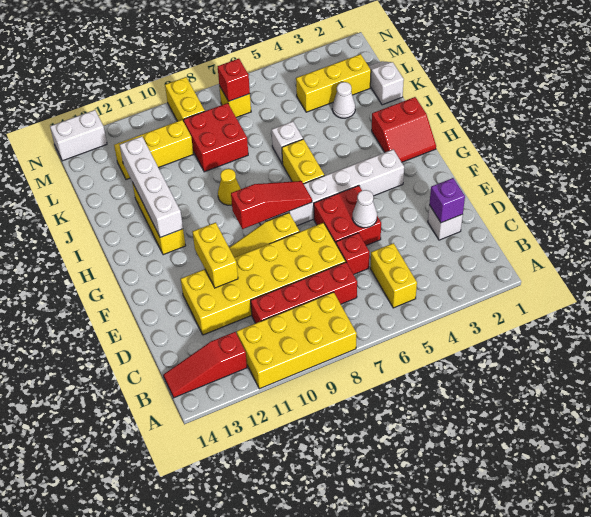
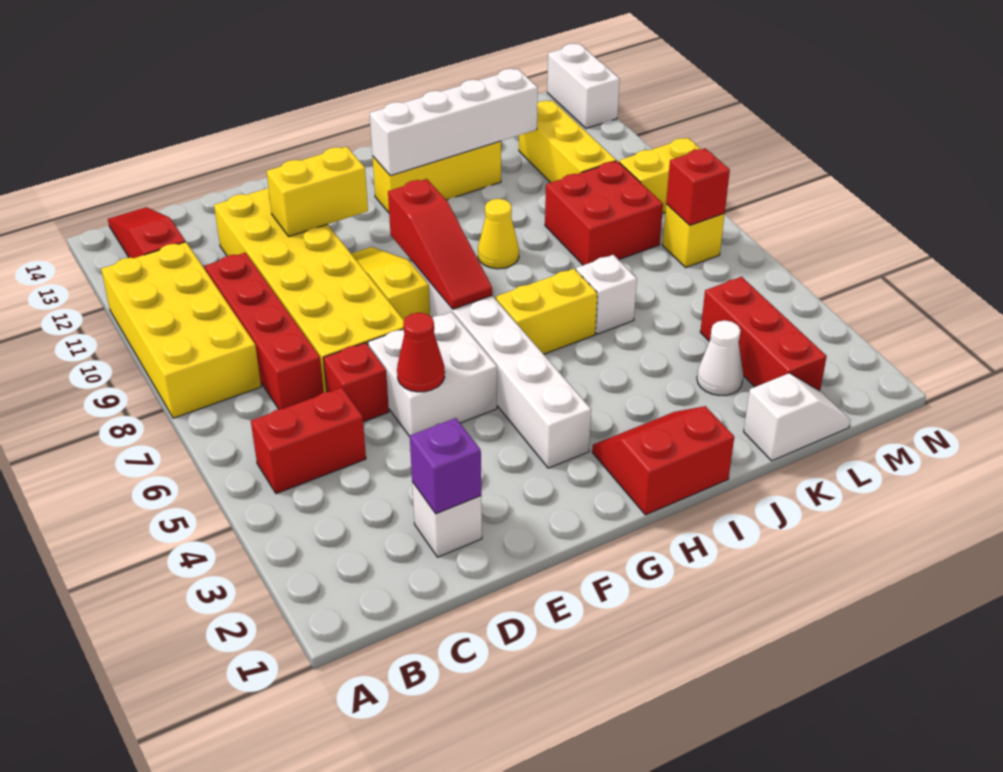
yellow brick B5:C5 level 1 -> red brick B5:C5 level 1
red brick E5:F6 level 1 -> white brick E5:F6 level 1
white cone E5 level 2 -> red cone E5 level 2
red slope H1:I2 level 1 top I -> red slope H1:I2 level 1 top 1
yellow brick L2:L4 level 1 -> red brick L2:L4 level 1

